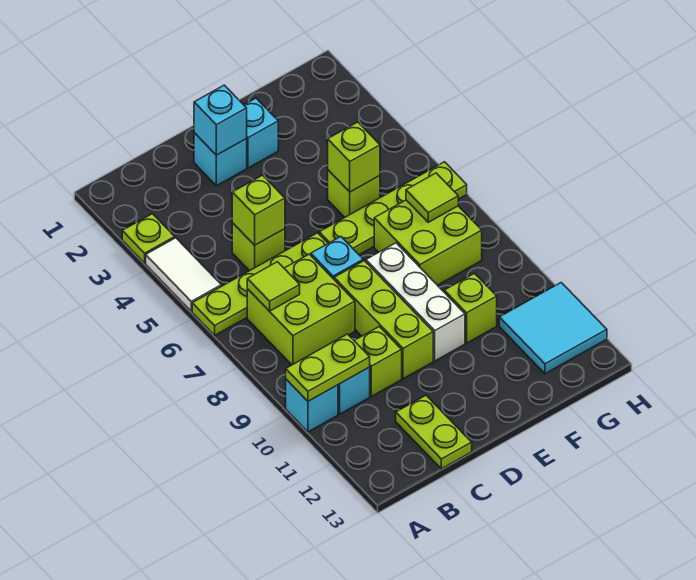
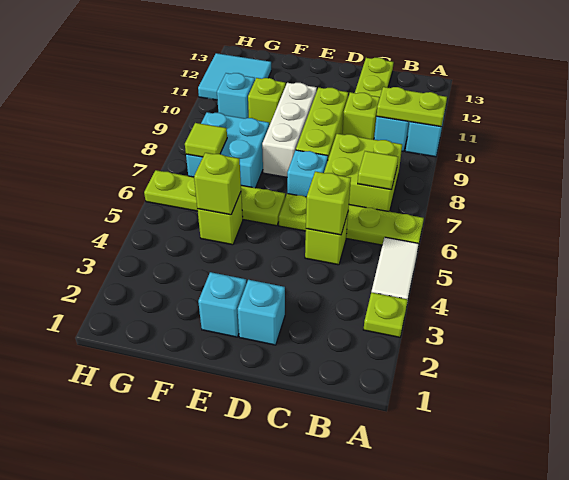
cyan brick D2 level 2 -> cyan brick G10 level 1
lime brick F7:G8 level 1 -> cyan brick F7:G8 level 1

